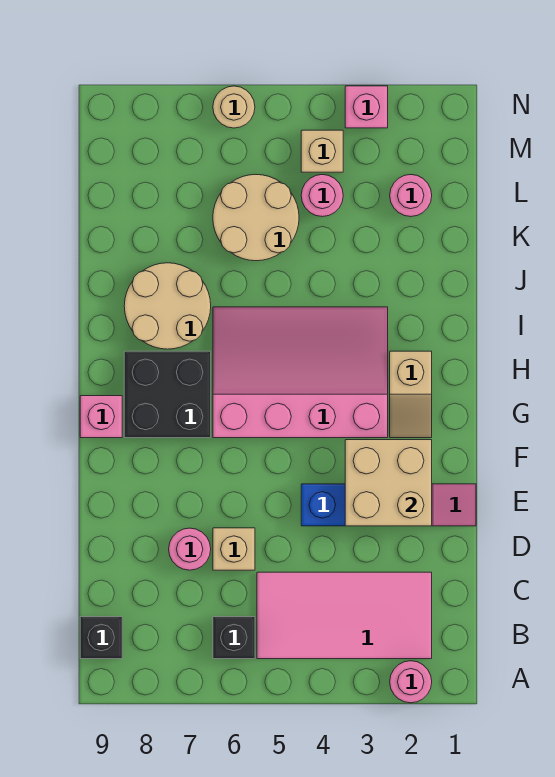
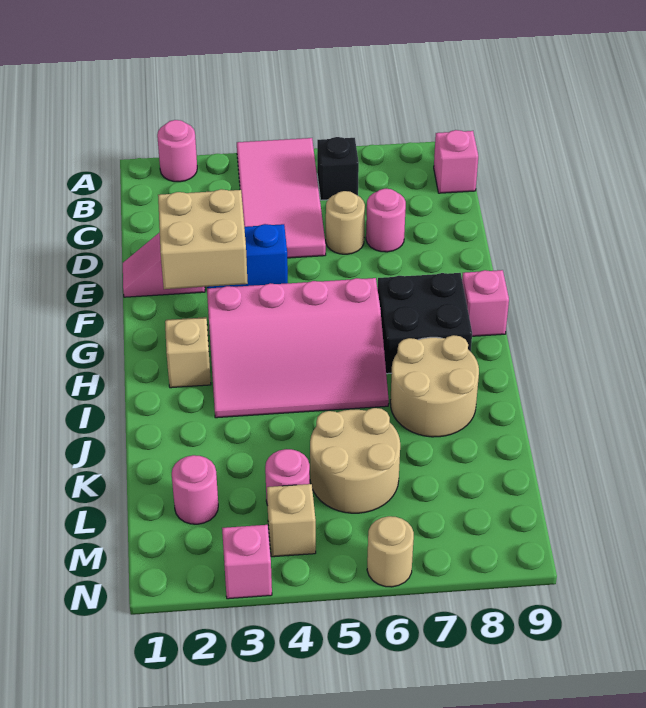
pink tile B2:C5 level 1 -> pink tile A4:D5 level 1
black brick B9 level 1 -> pink brick B9 level 1
tan brick D6 level 1 -> tan round brick D6 level 1

